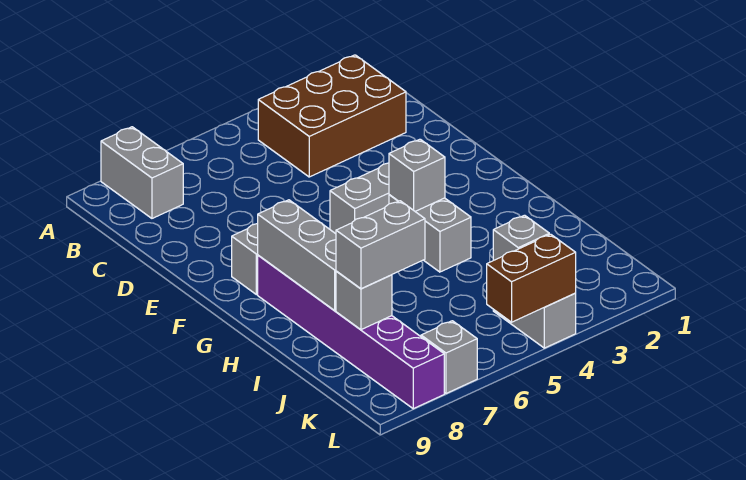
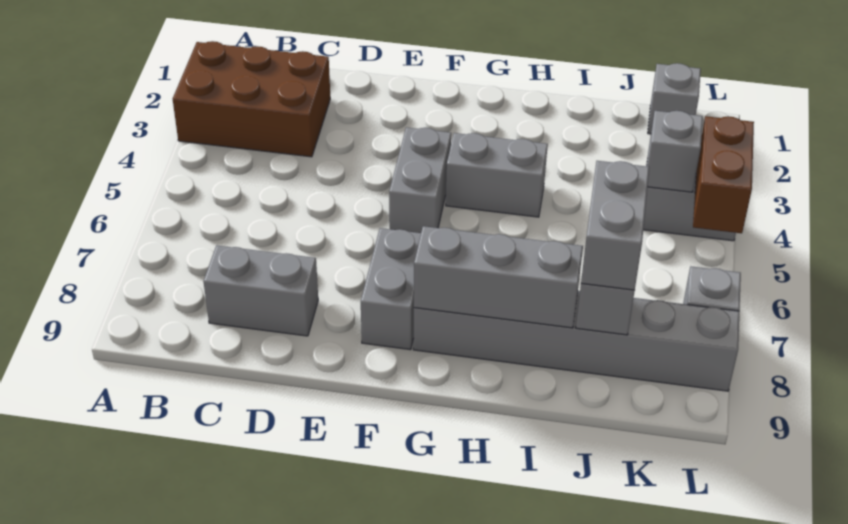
grey brick A8:B8 level 1 -> grey brick C8:D8 level 1
brown brick B2:C4 level 1 -> brown brick A2:C3 level 1
grey brick G4 level 2 -> grey brick K1 level 1
purple brick G8:L8 level 1 -> grey brick G8:L8 level 1

